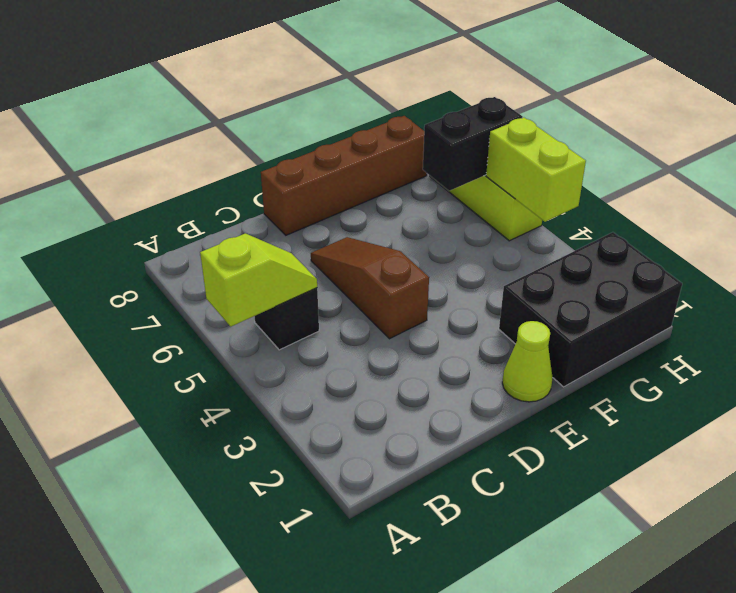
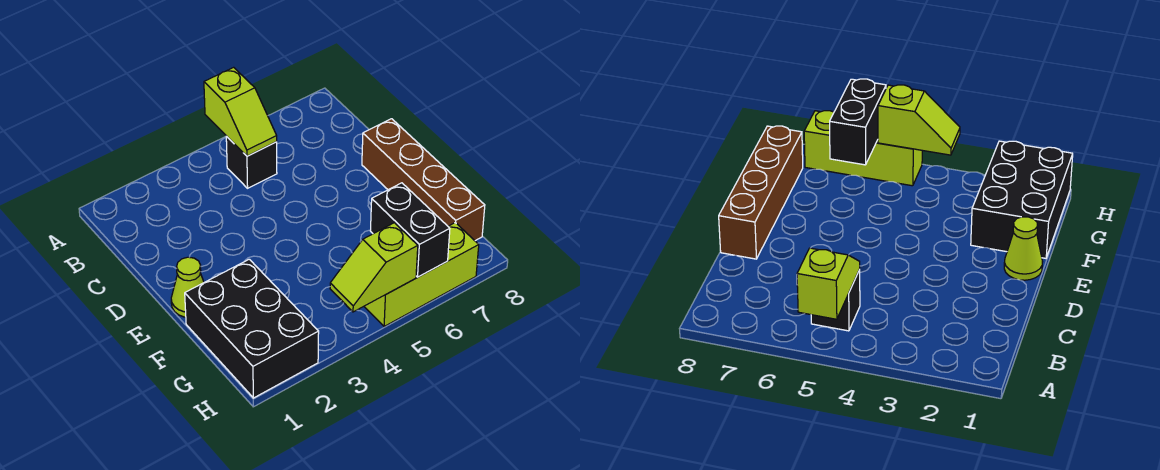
brown slope D4:D6 level 1 top 4 -> none
lime brick H4:H5 level 2 -> lime slope H4:H5 level 2 top 5

